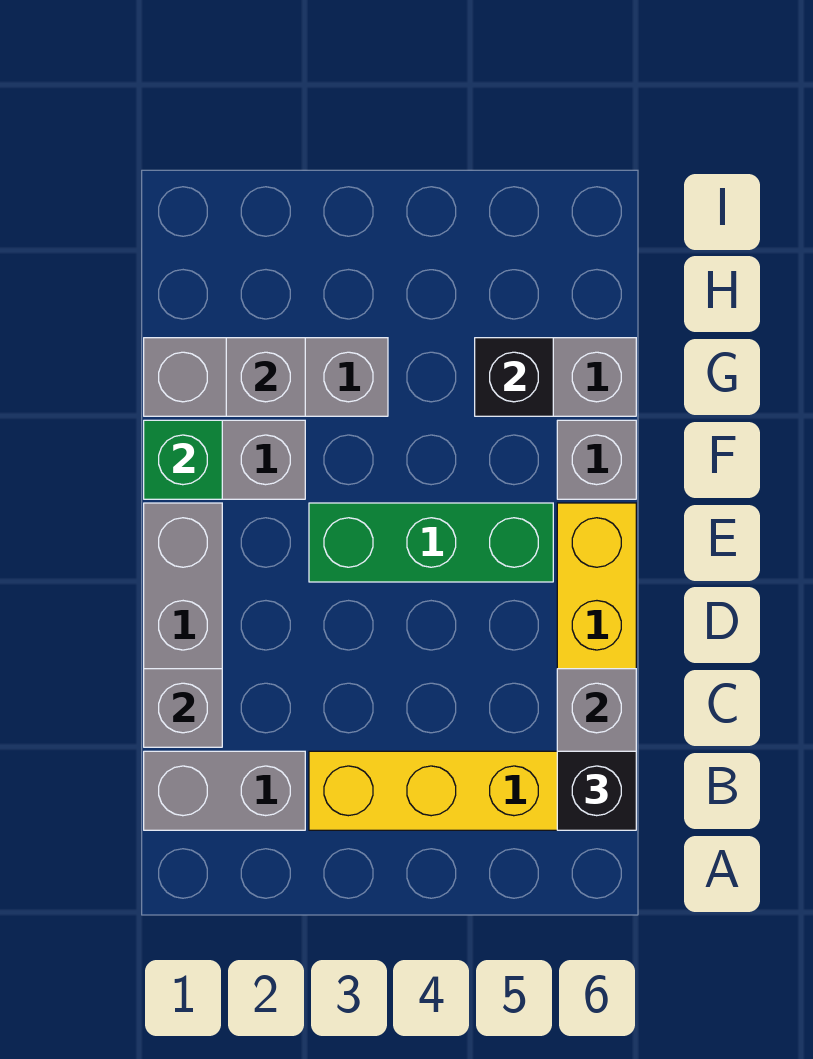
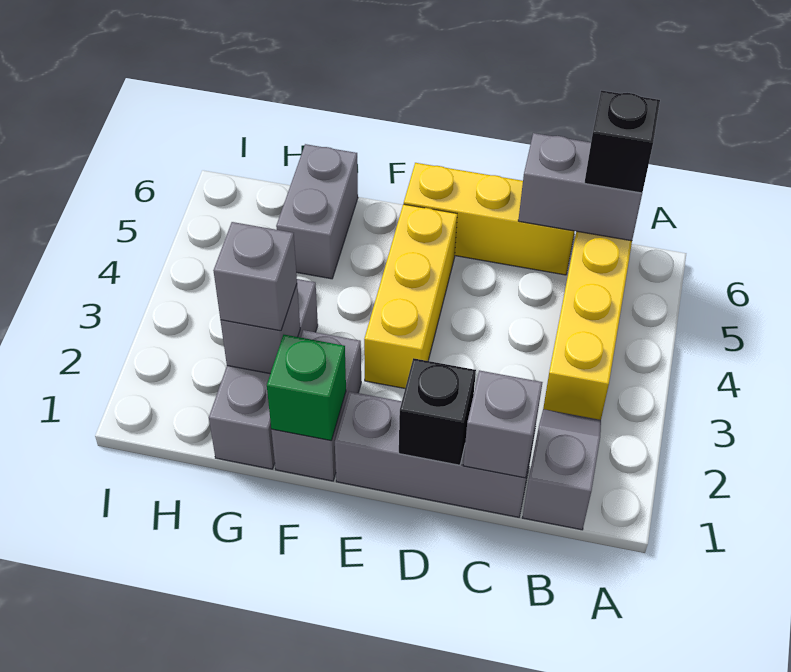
grey brick B1:B2 level 1 -> grey slope B1:B2 level 1 top 1
green brick E3:E5 level 1 -> yellow brick E3:E5 level 1
grey brick F6 level 1 -> grey brick G2 level 3
black brick G5 level 2 -> black brick D1 level 2

